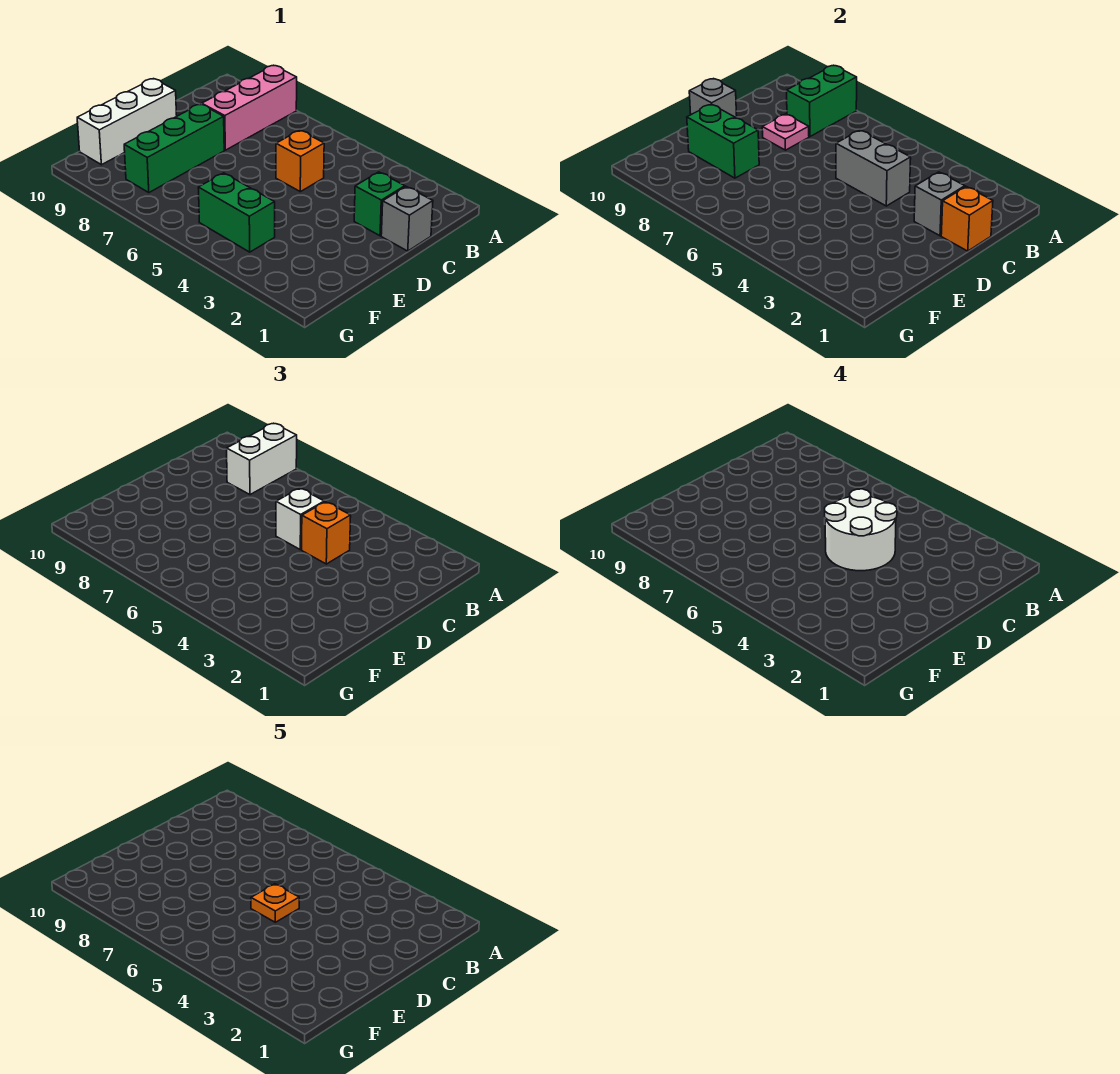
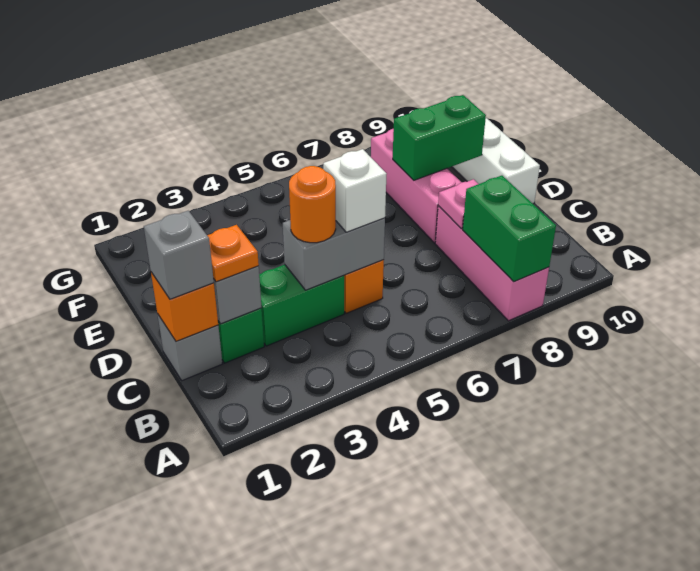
white brick A8:B8 level 3 -> none
orange brick C4 level 3 -> orange round brick C4 level 3
white round brick C4:D5 level 4 -> none
orange plate D5 level 5 -> orange plate C2 level 3
green brick D8:F8 level 1 -> pink brick D8:F8 level 1
grey brick D10 level 2 -> grey brick C1 level 3
green brick F4:F5 level 1 -> green brick C3:C4 level 1

